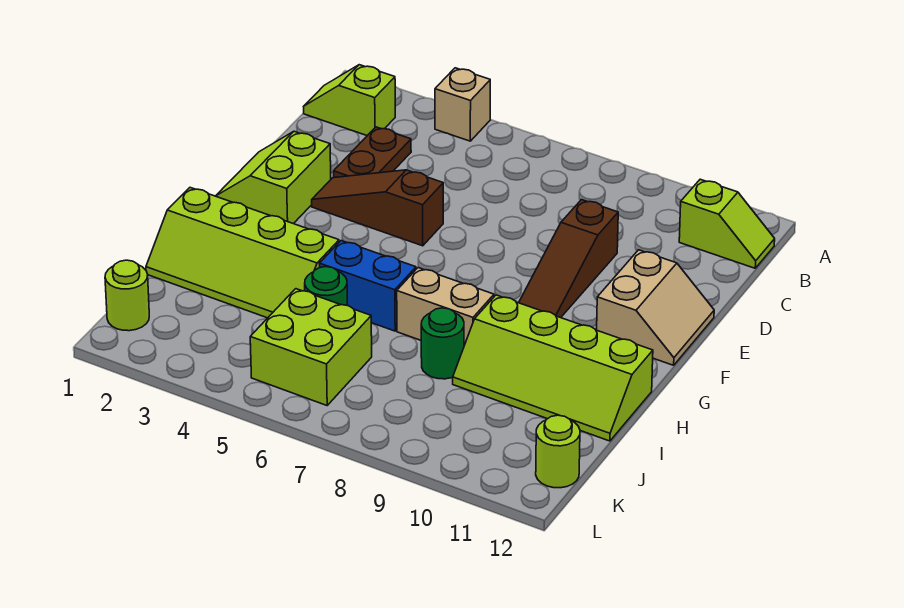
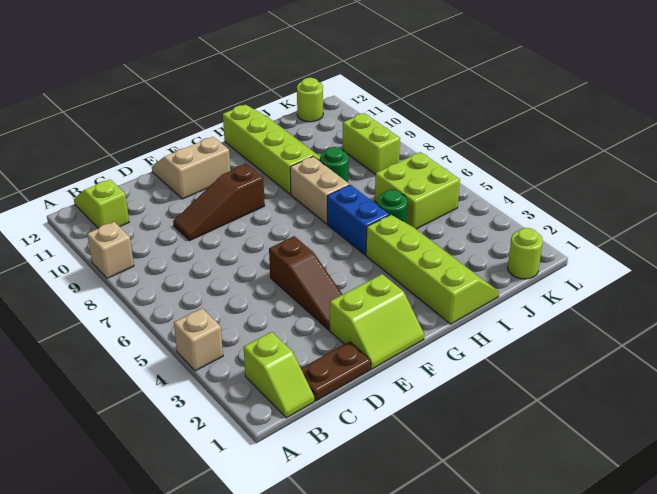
none -> tan brick A9 level 1
brown plate C3:D3 level 1 -> brown plate C1:D1 level 1
brown slope D9:F9 level 1 top D -> brown slope D9:F9 level 1 top F
none -> lime brick K8:K9 level 1

